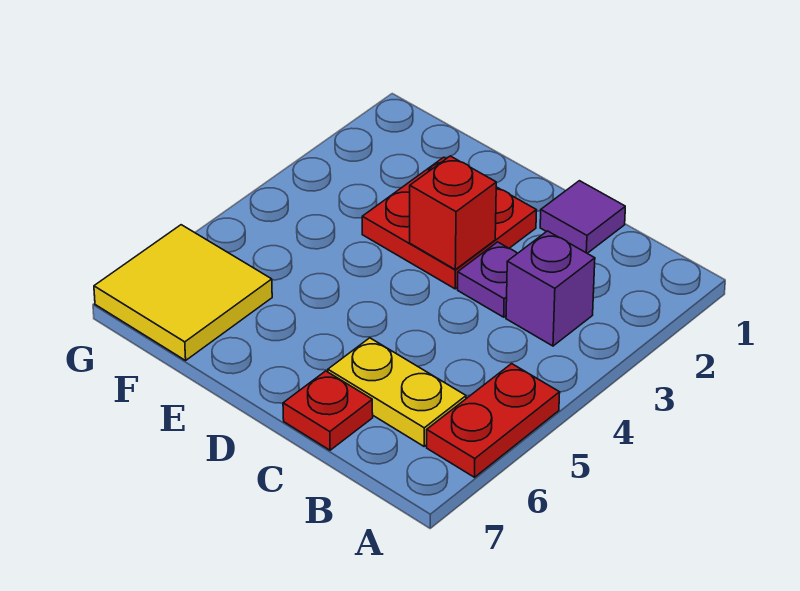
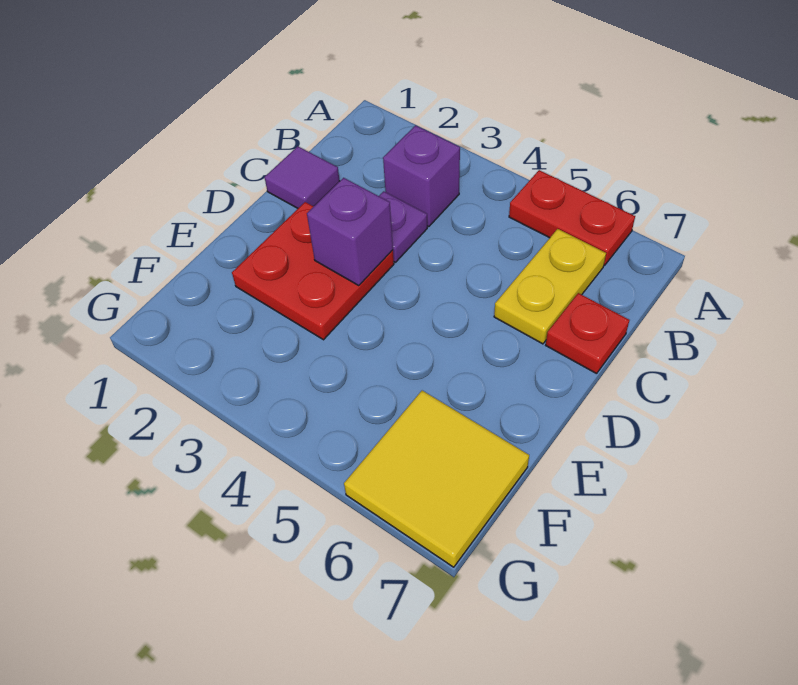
red brick D3 level 2 -> purple brick D3 level 2

